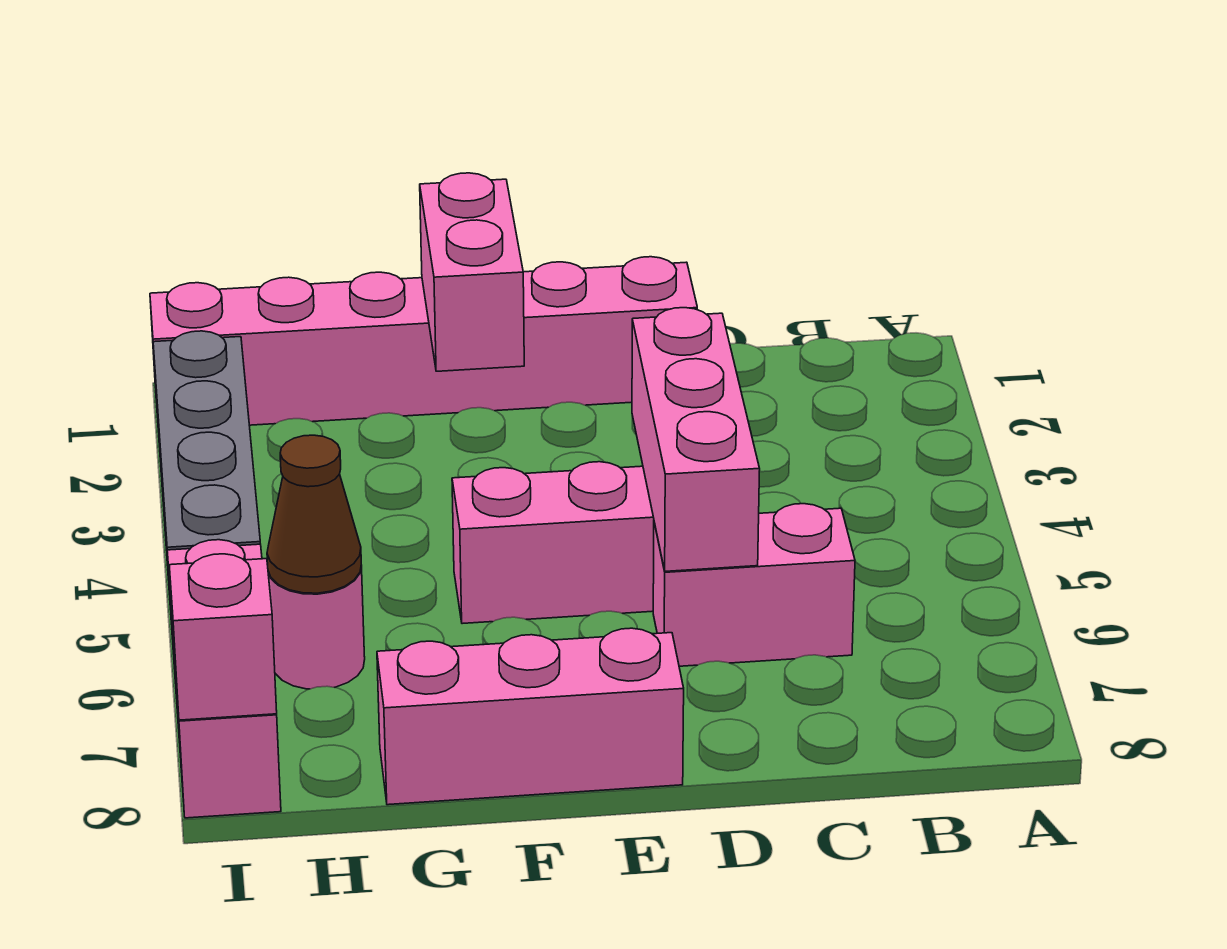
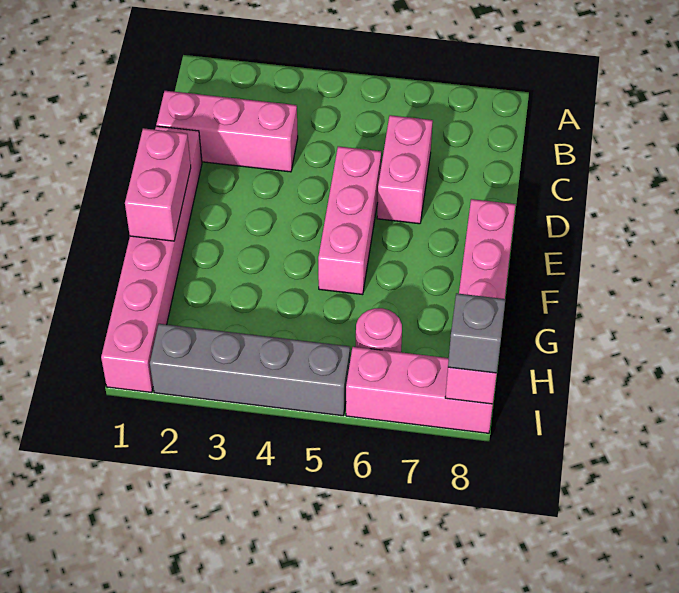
pink brick D4:D6 level 2 -> pink brick C1:C3 level 1
pink brick F1:F2 level 2 -> pink brick E1:F1 level 2
brown cone H6 level 2 -> none
none -> grey brick I8 level 3

